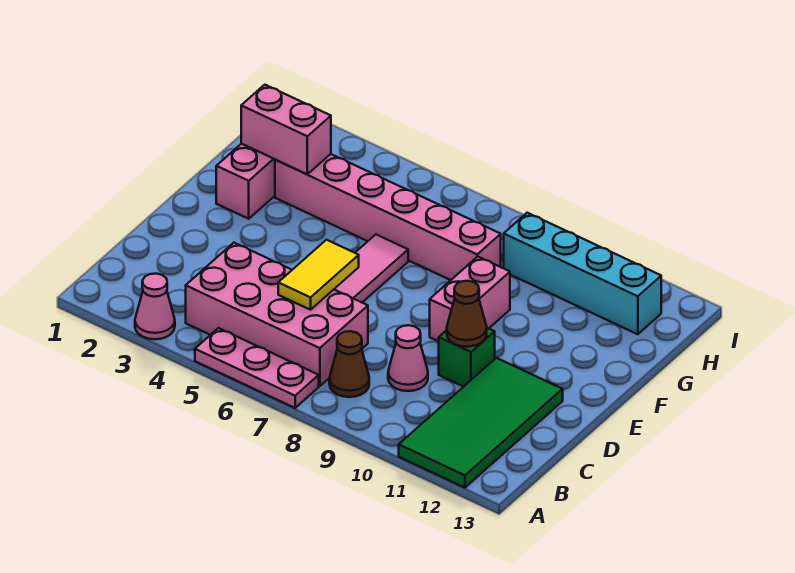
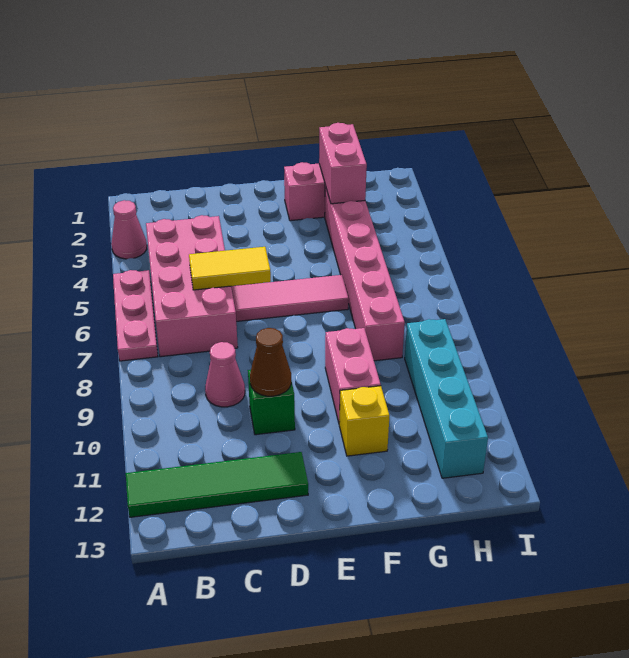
green tile A11:D12 level 1 -> green tile A12:D12 level 1
brown cone B8 level 1 -> none
pink brick E9:F9 level 1 -> pink brick F9:F10 level 1
none -> yellow brick F11 level 1

